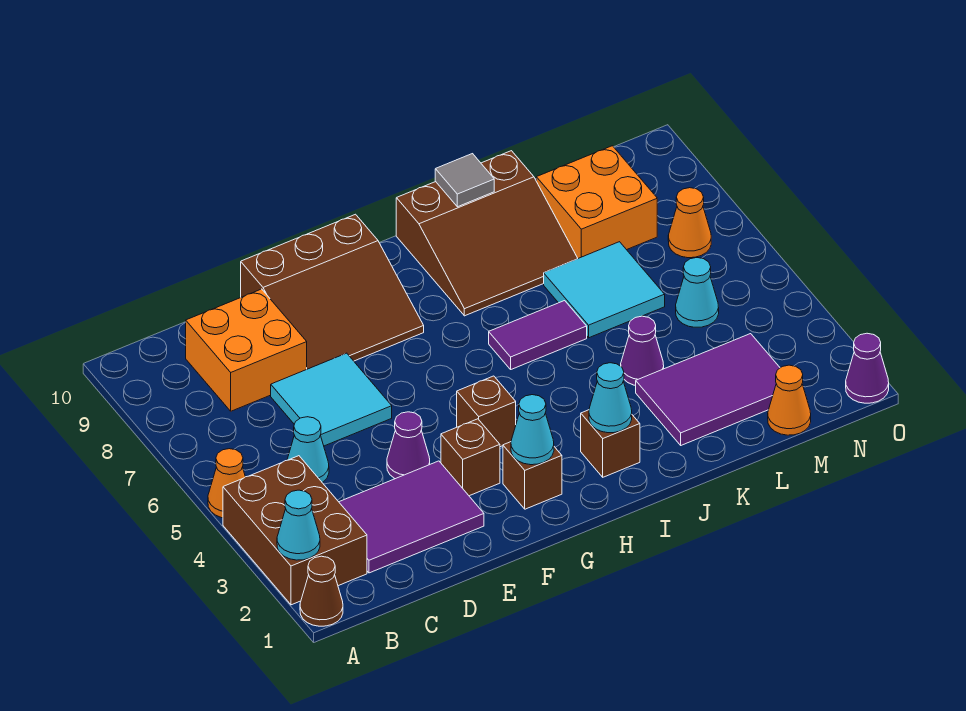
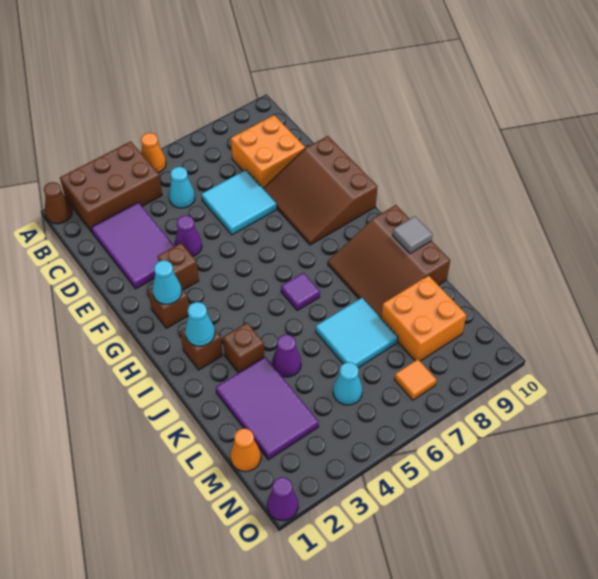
cyan cone A2 level 2 -> none
brown brick G4 level 1 -> brown brick J3 level 1
purple tile I6:J6 level 1 -> purple tile I6 level 1
orange cone N7 level 1 -> orange tile N7 level 1

